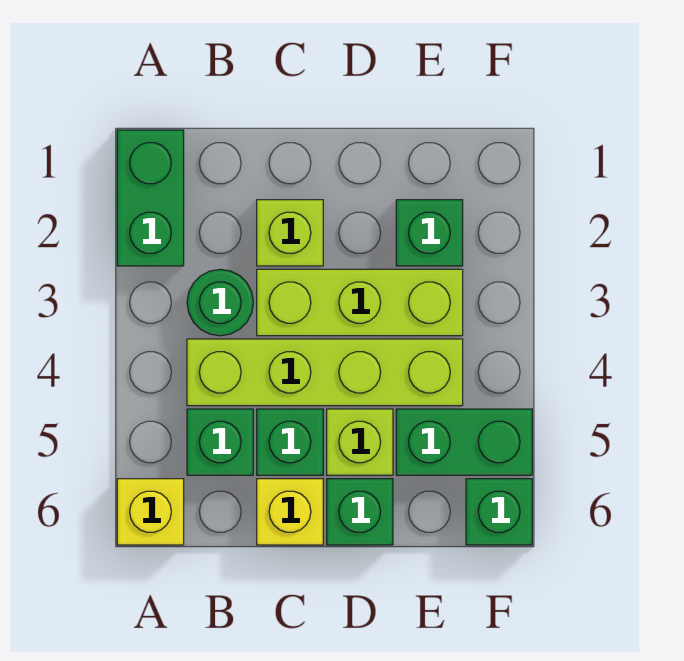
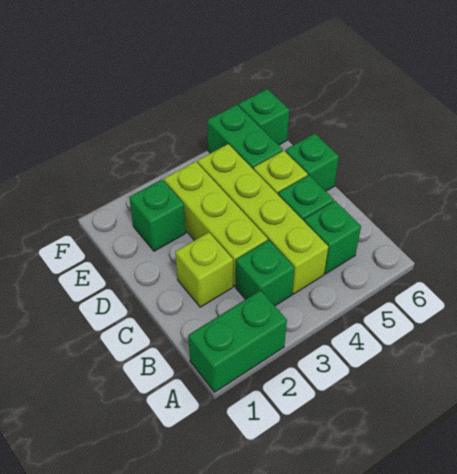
yellow brick A6 level 1 -> none
green round brick B3 level 1 -> green brick B3 level 1
yellow brick C6 level 1 -> none

